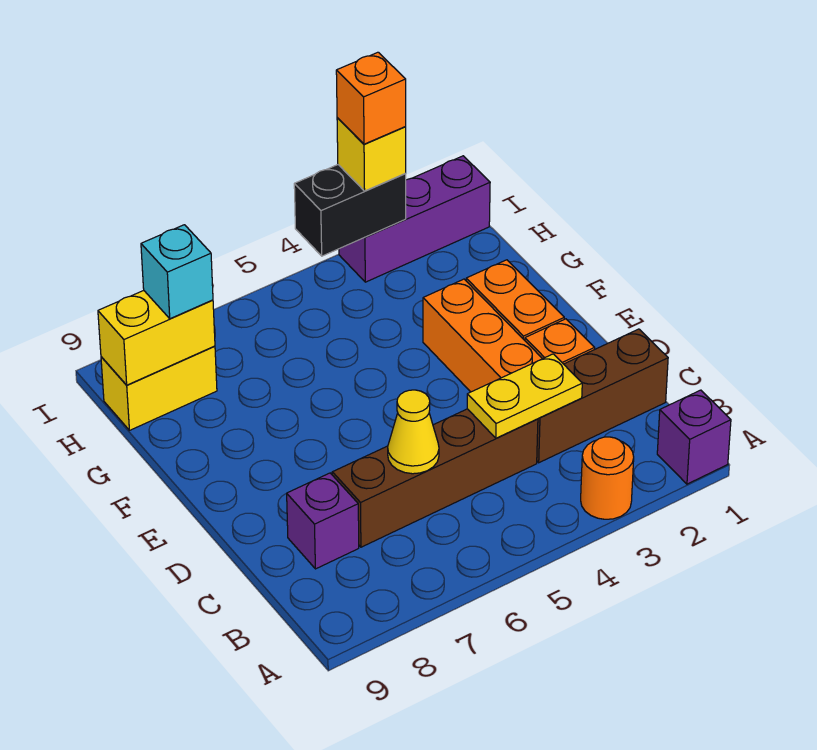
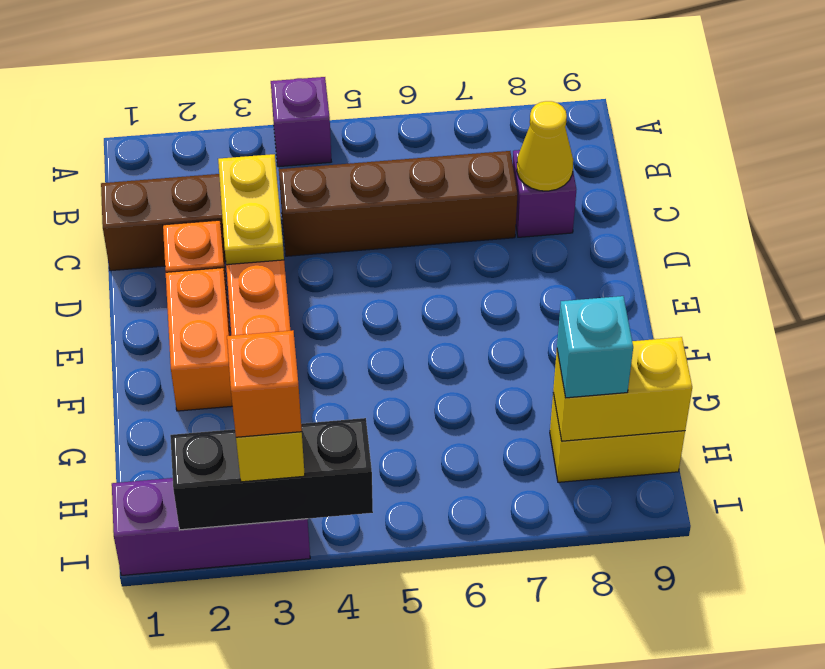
purple brick A1 level 1 -> purple brick A4 level 1
orange round brick A3 level 1 -> none
yellow plate C3:C4 level 2 -> yellow plate C3:D3 level 2
yellow cone C6 level 2 -> yellow cone C8 level 2
black brick I3:I4 level 2 -> black brick I2:I4 level 2

